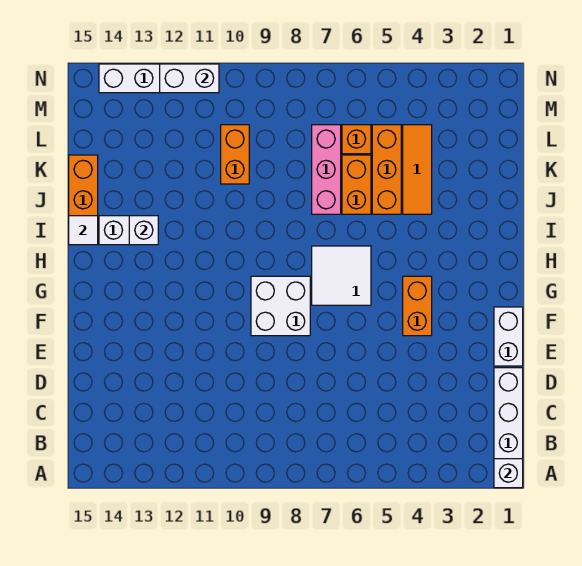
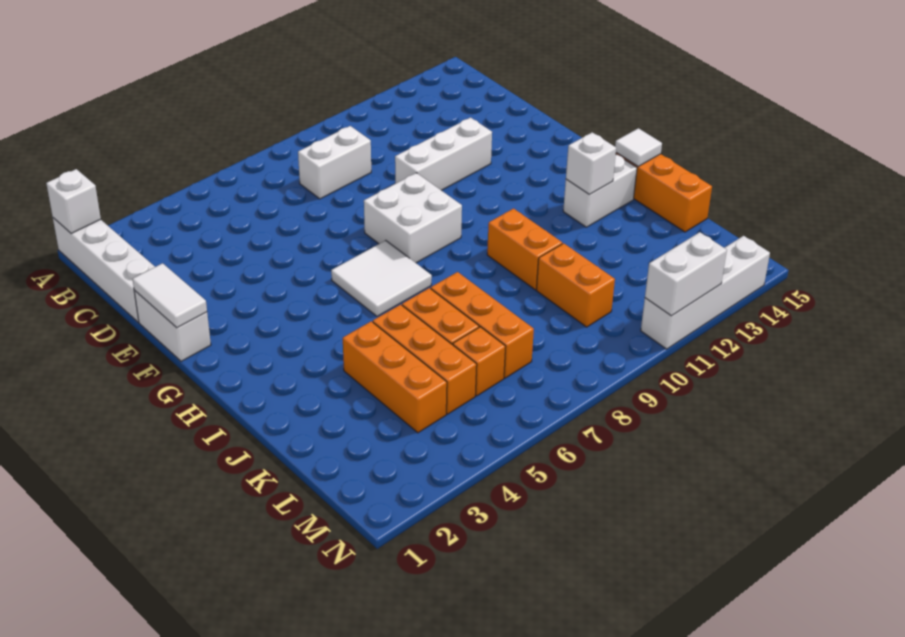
none -> white brick C8:C9 level 1
none -> white tile E1:F1 level 2
none -> white brick E10:E12 level 1
orange brick F4:G4 level 1 -> orange brick I10:J10 level 1
orange tile J4:L4 level 1 -> orange brick J4:L4 level 1
pink brick J7:L7 level 1 -> orange brick J7:L7 level 1

